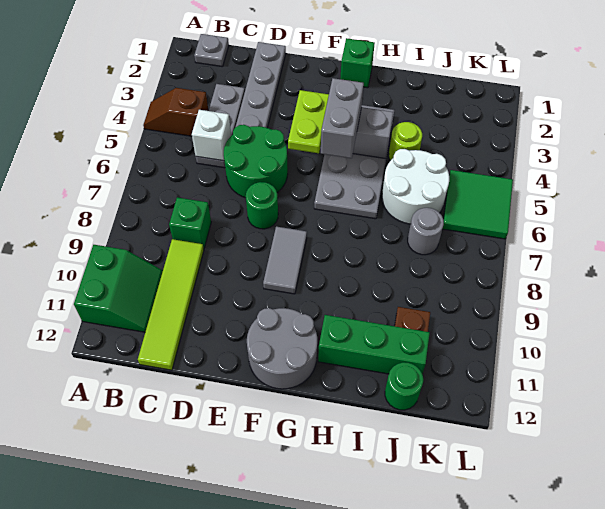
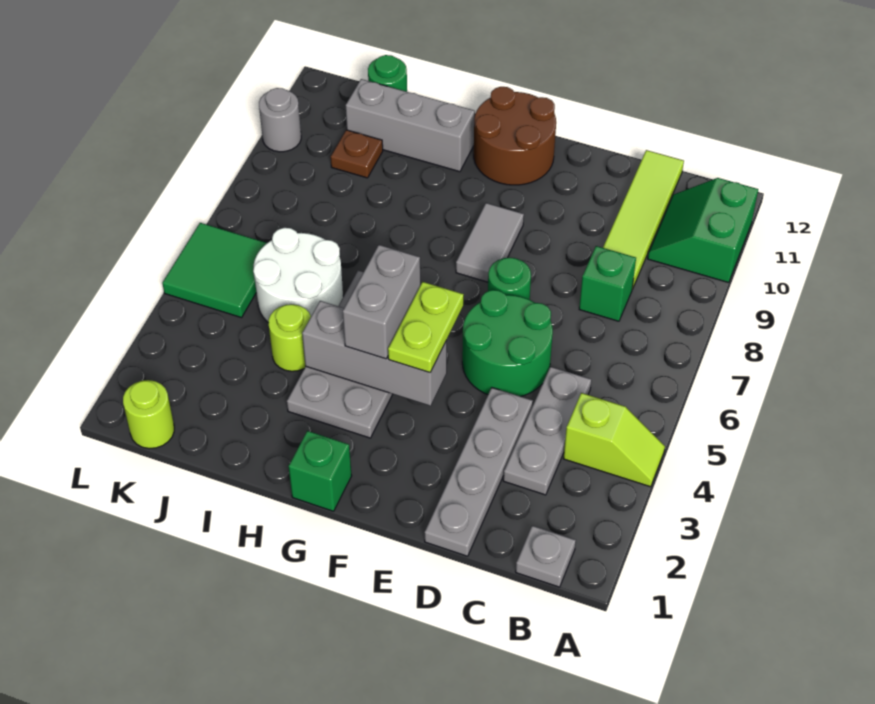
brown slope A4:B4 level 1 top B -> lime slope A4:B4 level 1 top B
white brick C5 level 2 -> none
grey round brick F11:G12 level 1 -> brown round brick F11:G12 level 1
green brick H11:J11 level 1 -> grey brick H11:J11 level 1
grey round brick J7 level 1 -> grey round brick L10 level 1
none -> lime round brick K1 level 1

